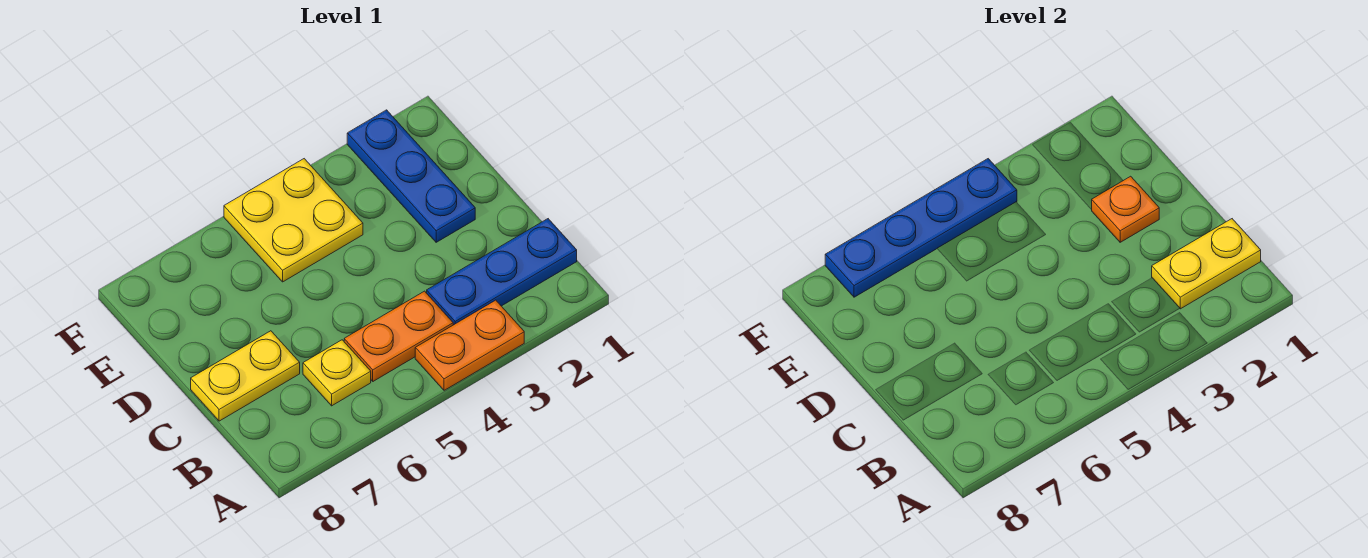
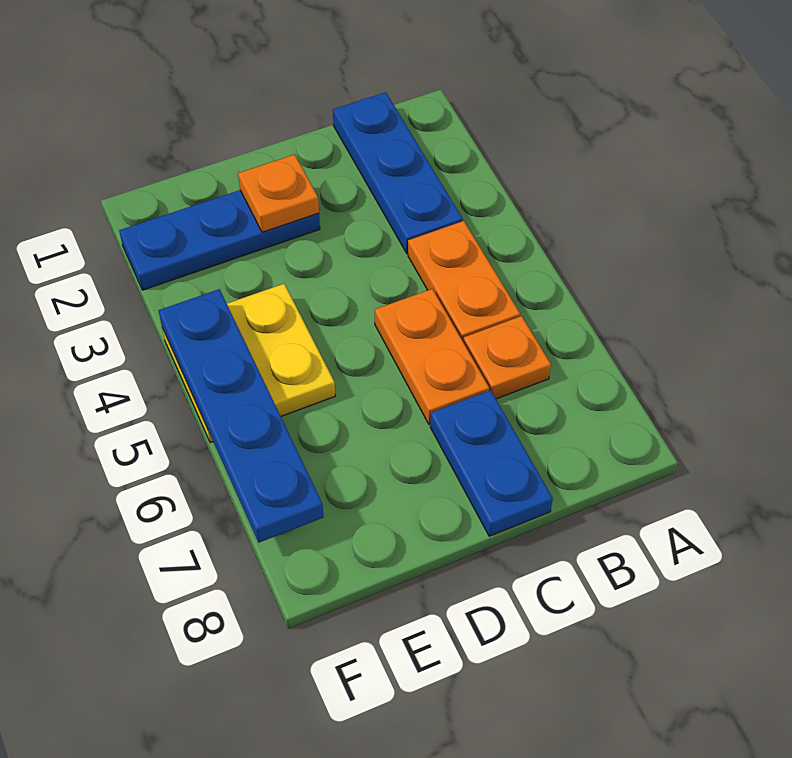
orange plate A3:A4 level 1 -> orange plate C5:C6 level 1
yellow plate B1:B2 level 2 -> none
yellow plate B6 level 1 -> orange plate B6 level 1
yellow plate C7:C8 level 1 -> blue plate C7:C8 level 1

